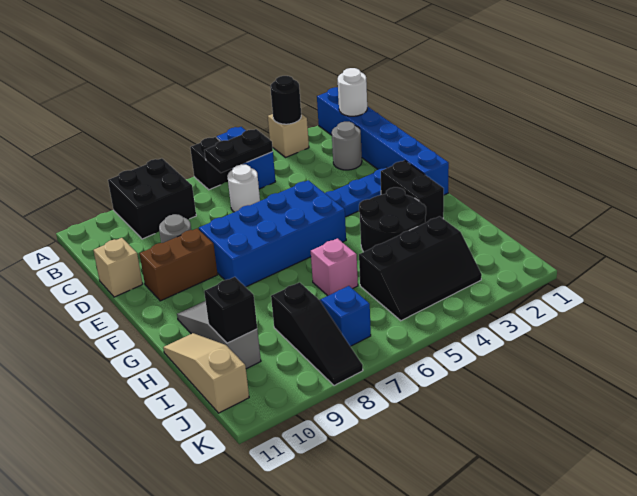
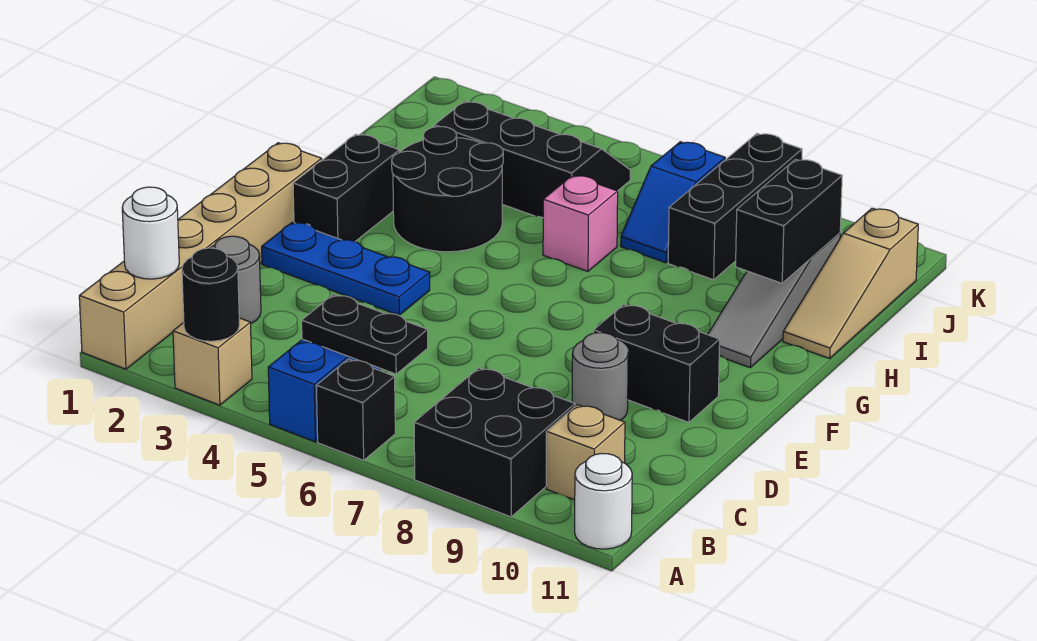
blue brick A1:F1 level 1 -> tan brick A1:F1 level 1
white round brick C6 level 1 -> white round brick A11 level 1
tan brick D11 level 1 -> tan brick B10 level 1
blue brick E5:F8 level 1 -> none
brown brick E9:E10 level 1 -> black brick E9:E10 level 1
black slope I8:K8 level 1 top I -> black brick I8:K8 level 1
black brick I10 level 2 -> black brick H10:I10 level 2

